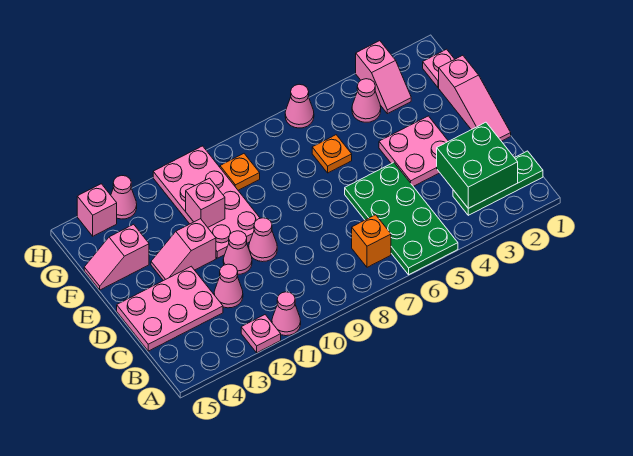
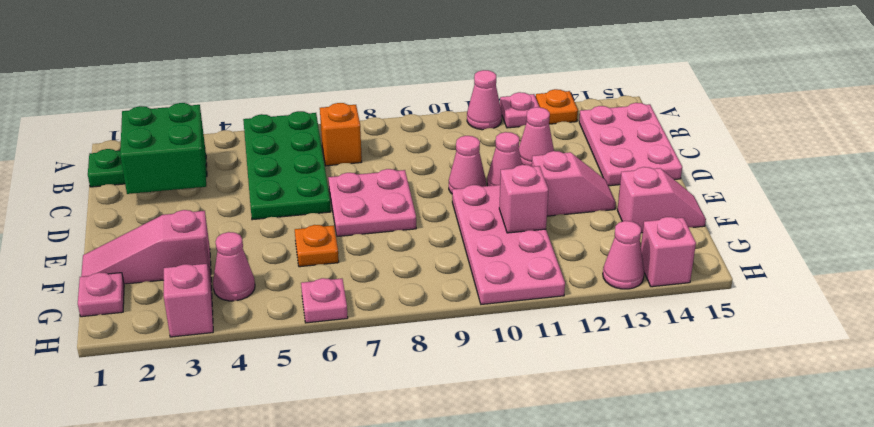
pink plate C13:D15 level 1 -> pink plate B14:D15 level 1
pink slope D1:F1 level 1 top F -> pink slope F1:F3 level 1 top 3
pink plate D3:E4 level 1 -> pink plate D7:E8 level 1
orange plate G9 level 1 -> orange plate A13 level 1
pink cone H6 level 1 -> pink plate H6 level 1

